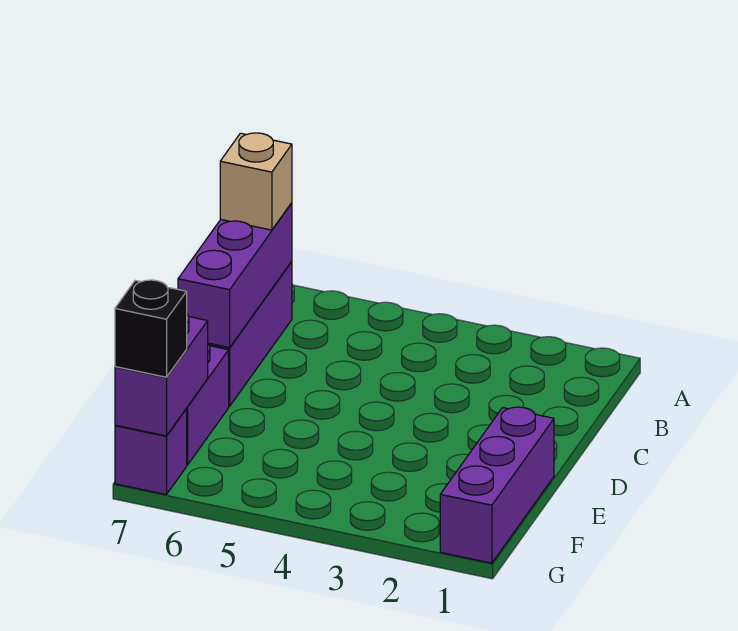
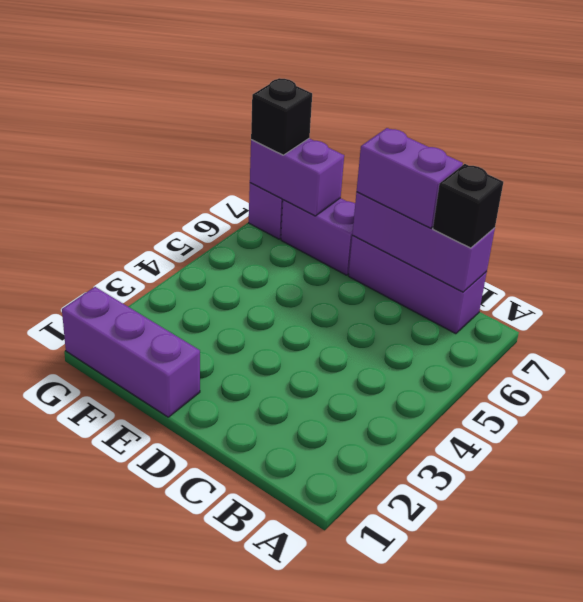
tan brick B7 level 3 -> black brick B7 level 3
none -> purple brick C7:D7 level 3

